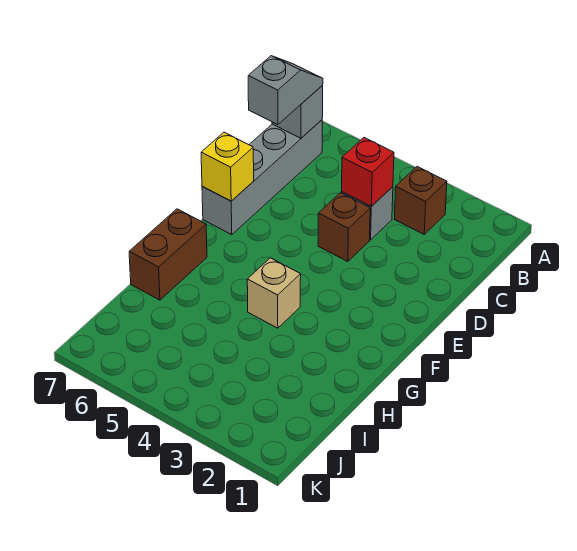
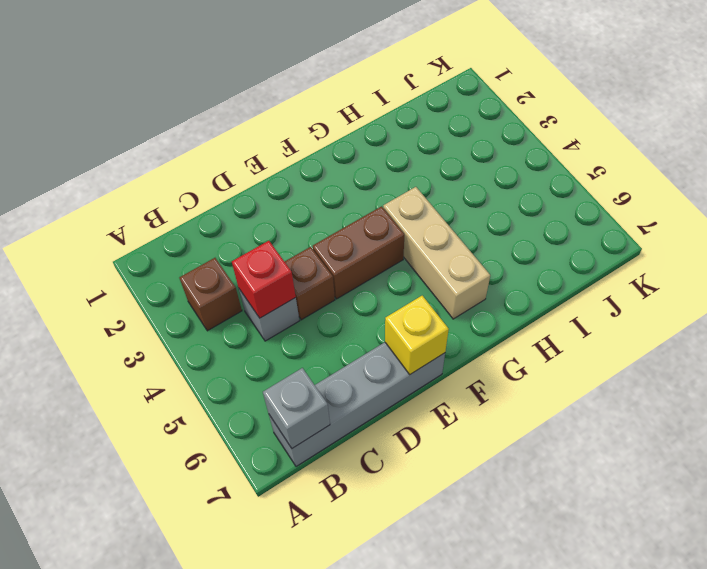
grey slope B7:C7 level 3 top C -> none
tan brick G4 level 1 -> tan brick G4:G6 level 1
brown brick G7:H7 level 1 -> brown brick E4:F4 level 1

